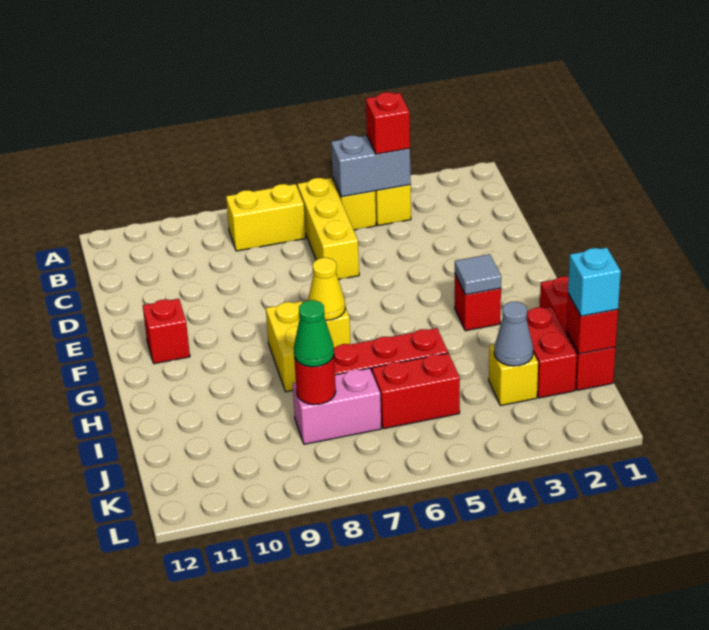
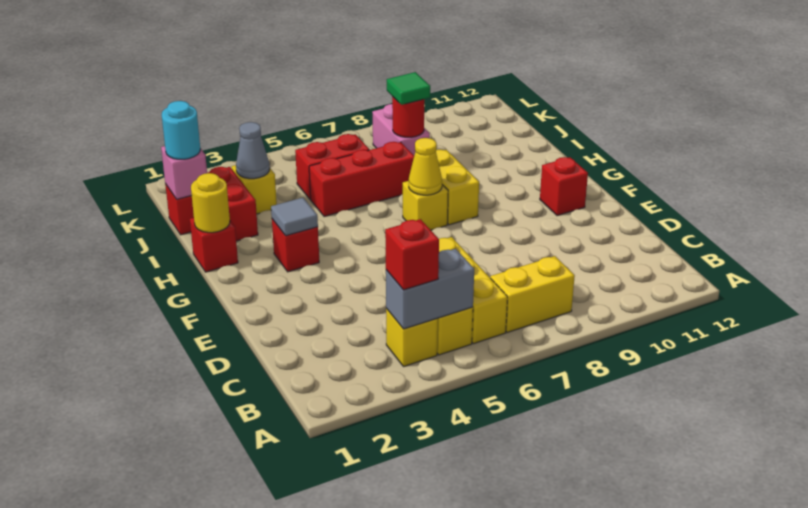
none -> yellow round brick H1 level 2
red brick J1 level 2 -> pink brick J1 level 2
cyan brick J1 level 3 -> cyan round brick J1 level 3
pink brick J7:J8 level 1 -> pink brick J8:K8 level 1
green cone J8 level 3 -> green tile J8 level 3

